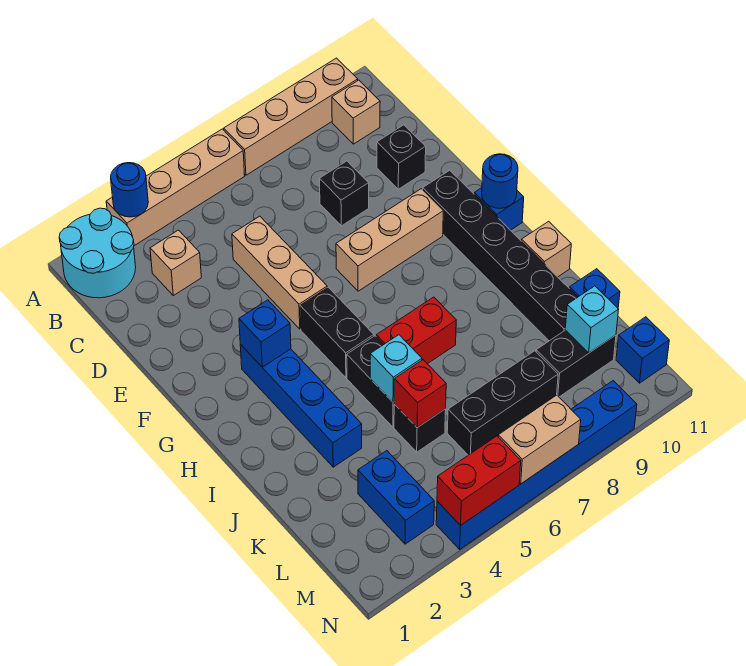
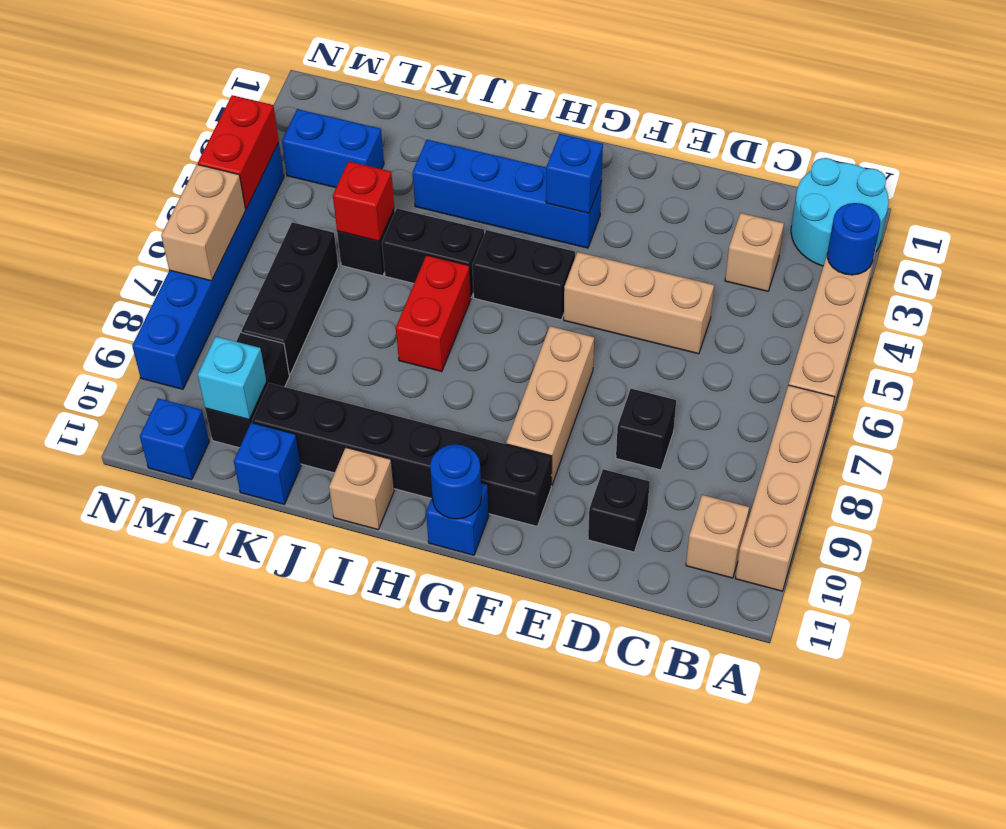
cyan brick J5 level 2 -> none

